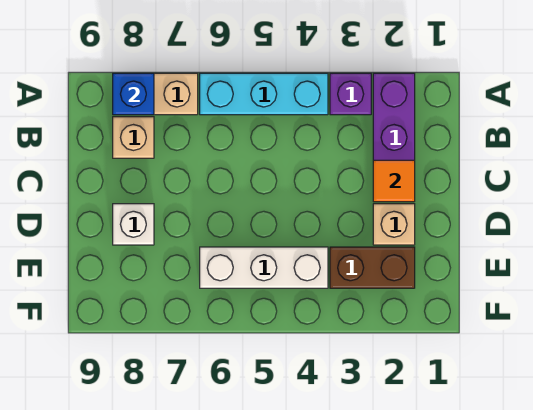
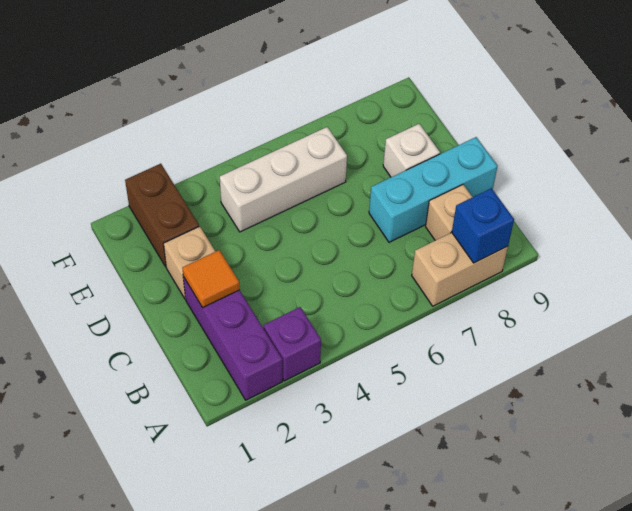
cyan brick A4:A6 level 1 -> cyan brick C7:C9 level 1
brown brick E2:E3 level 1 -> brown brick E2:F2 level 1

